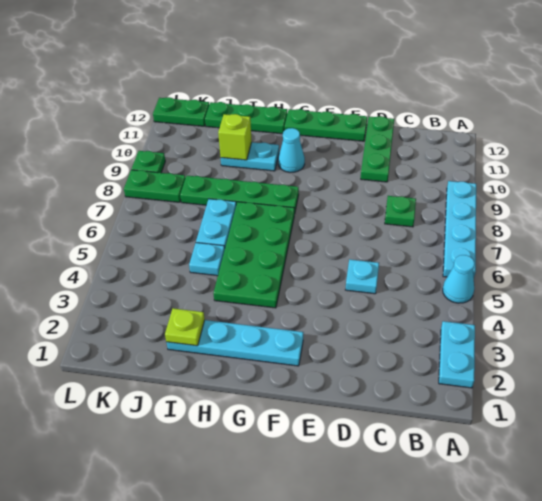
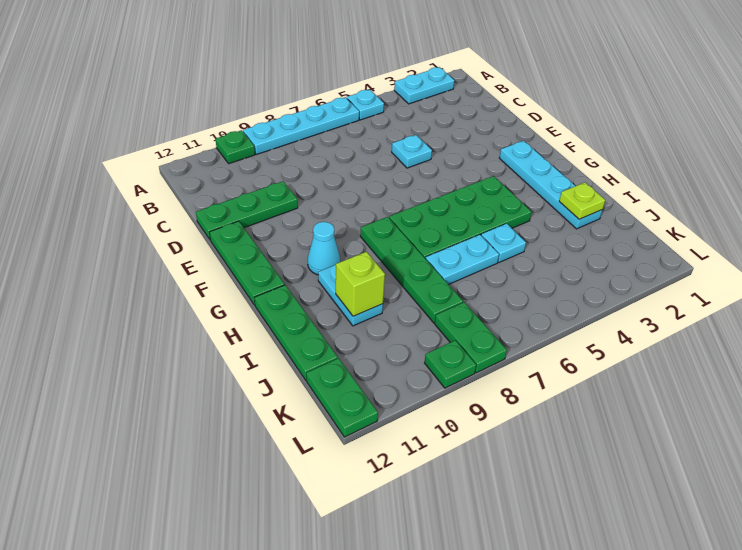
cyan cone A5 level 1 -> cyan plate A5 level 1
green plate C8 level 1 -> green plate A10 level 1

